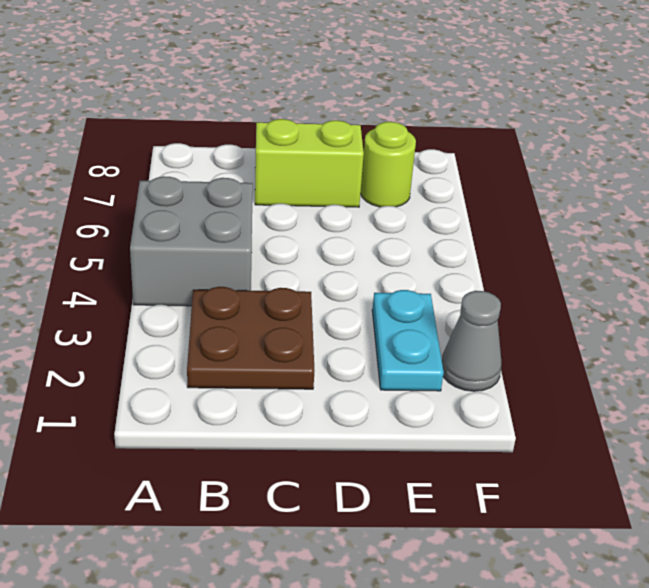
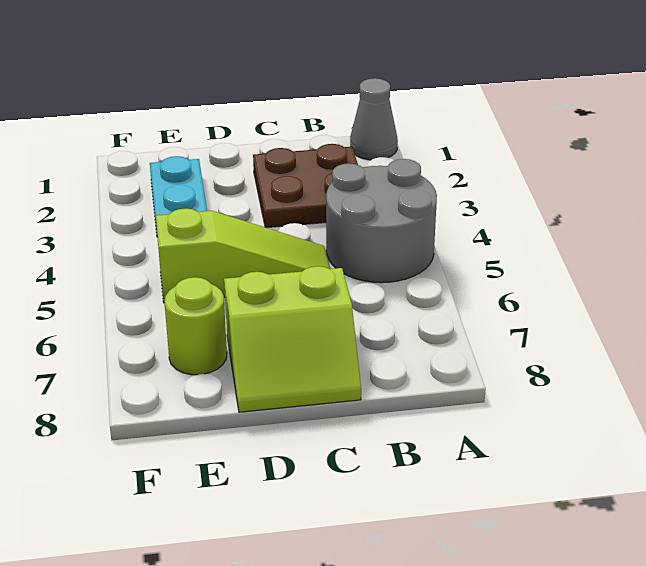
grey brick A4:B5 level 1 -> grey round brick A4:B5 level 1
none -> lime slope C5:E5 level 1 top E
grey cone F2 level 1 -> grey cone A1 level 1

